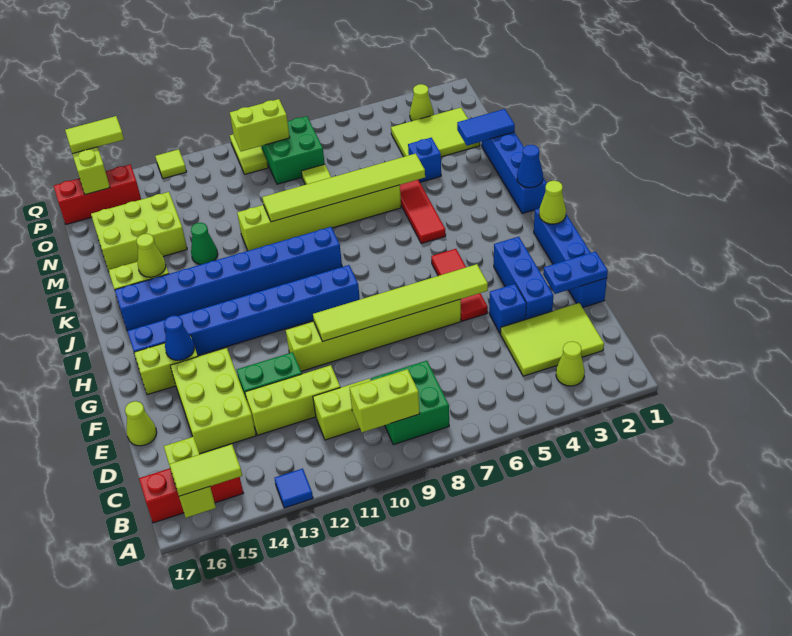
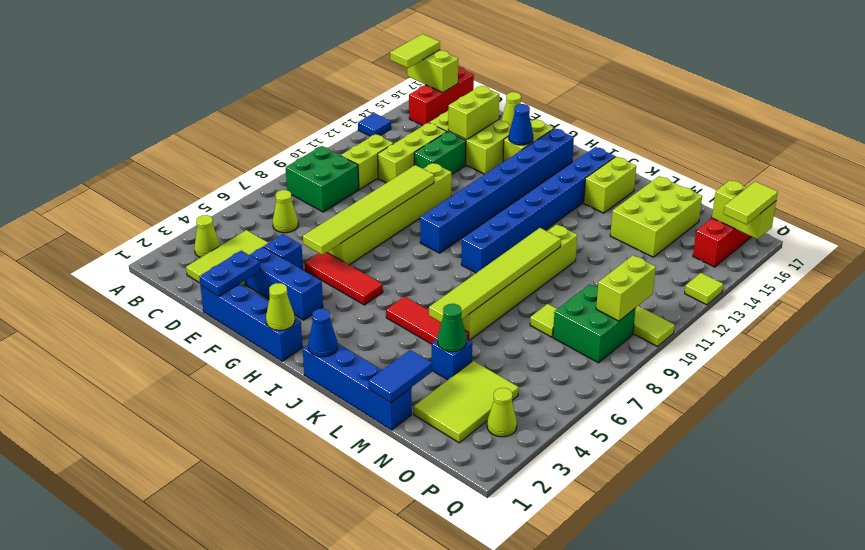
lime brick B9:B10 level 2 -> lime brick E14:E15 level 2
lime cone K15 level 2 -> lime cone C6 level 1
green cone L13 level 1 -> green cone M4 level 2

